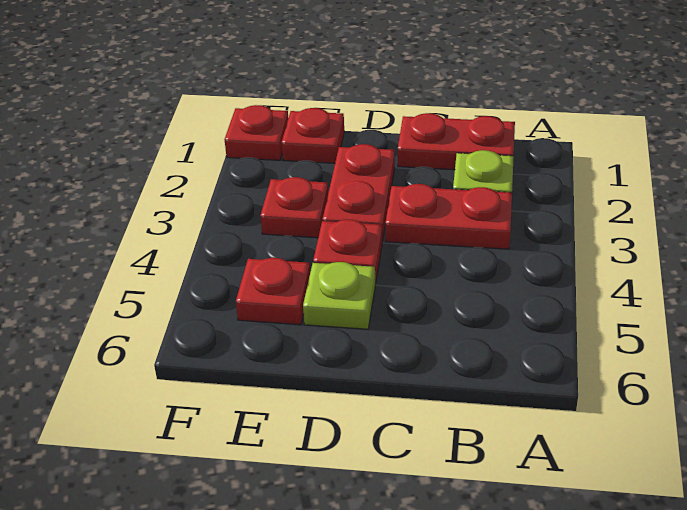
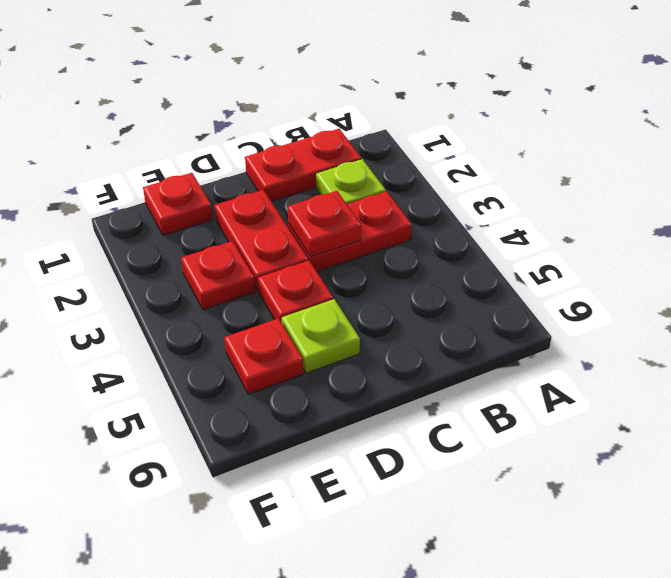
red plate F1 level 1 -> red plate C3 level 2

